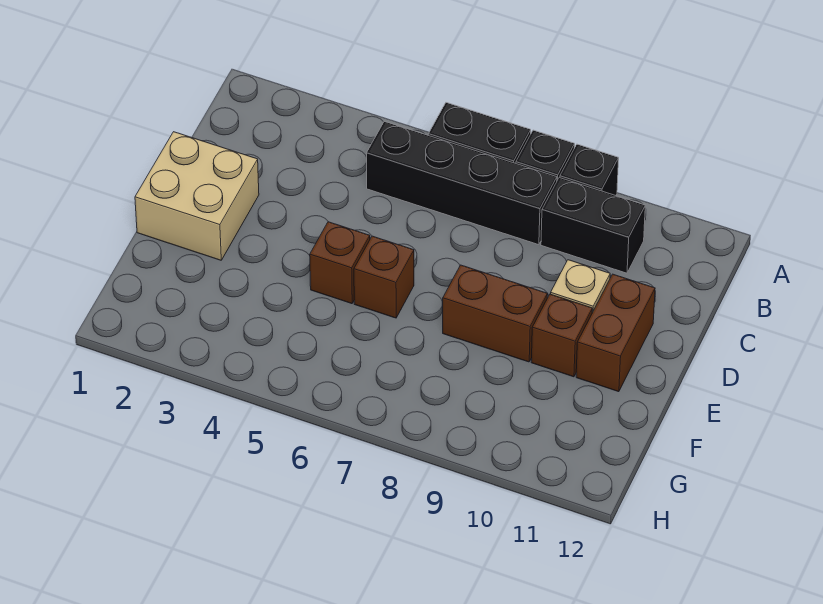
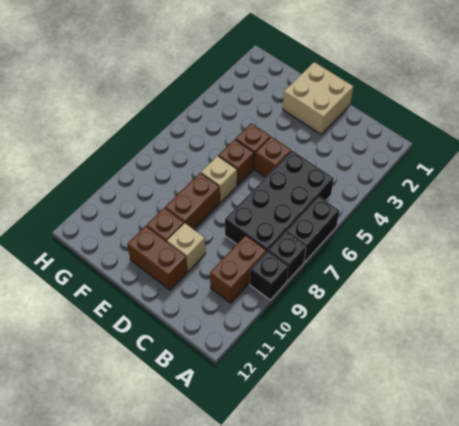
black brick B5:B8 level 1 -> black brick B5:C8 level 1
black brick B9:B10 level 1 -> brown brick B9:B10 level 1
none -> brown brick D5 level 1
none -> tan brick E7 level 1

